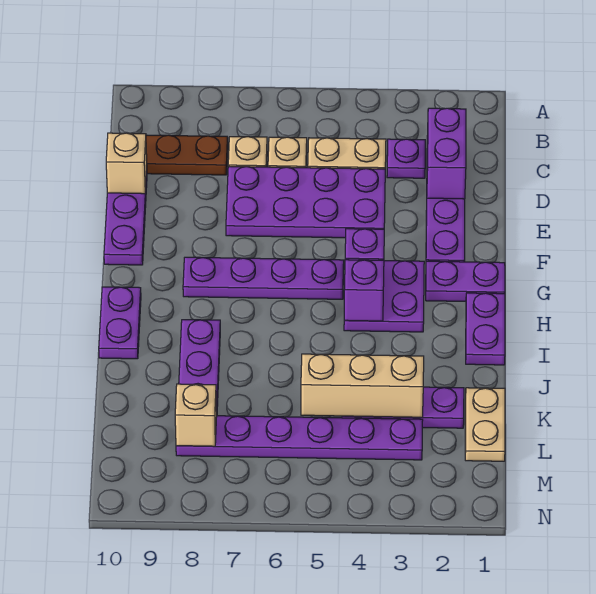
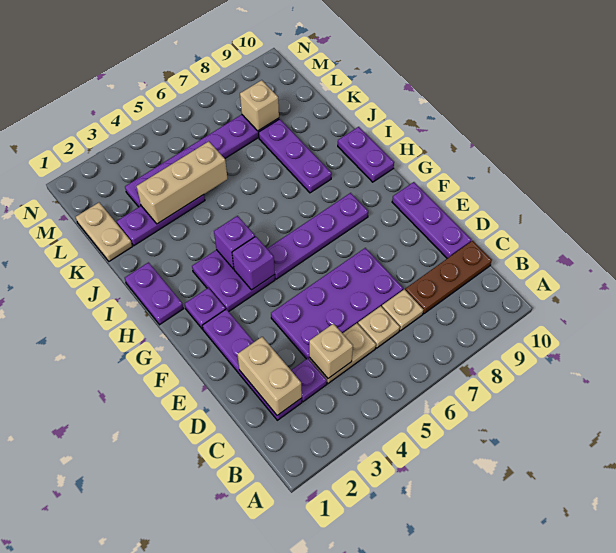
purple brick C2:D2 level 2 -> tan brick C2:D2 level 2
tan brick D10 level 2 -> tan brick C4 level 2
purple plate G1:G2 level 1 -> purple plate G2 level 1

